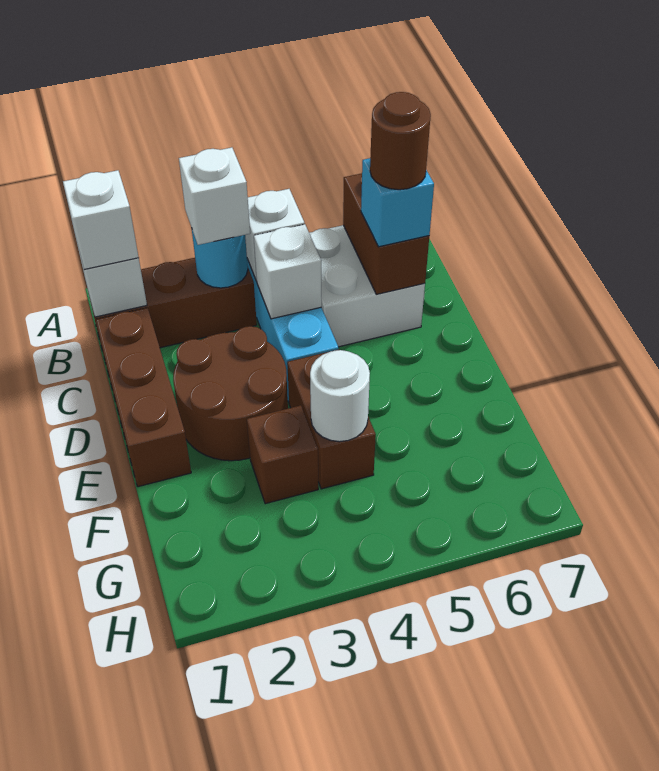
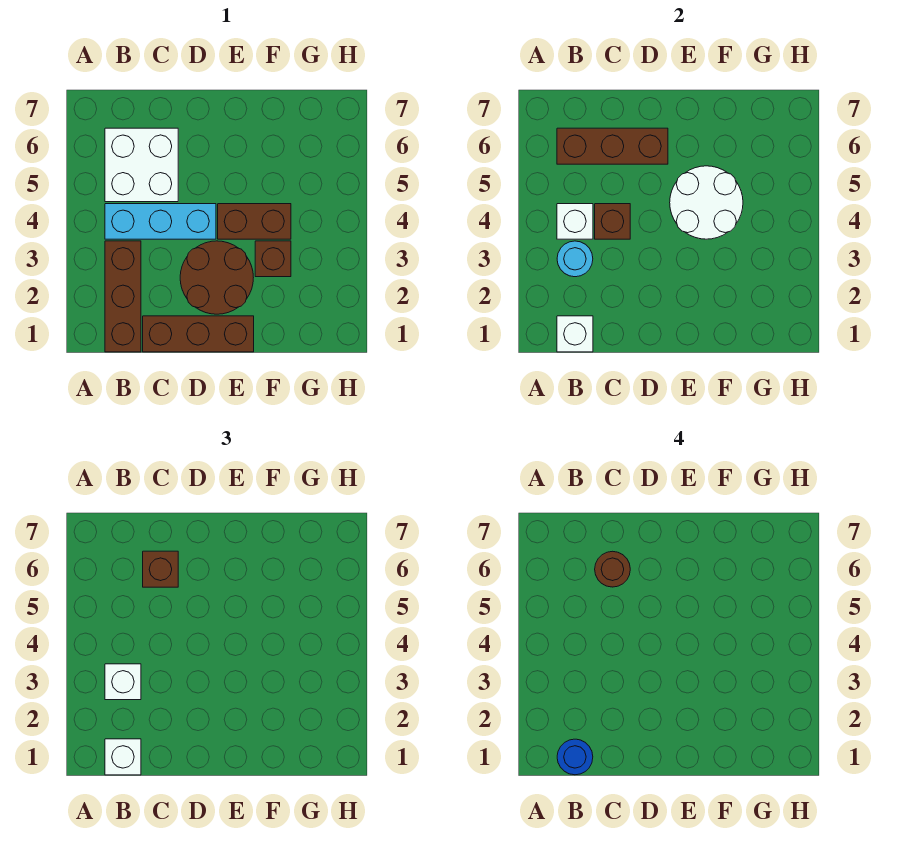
none -> blue round brick B1 level 4
brown brick B6:C6 level 2 -> brown brick B6:D6 level 2
white brick C4 level 2 -> brown brick C4 level 2
cyan brick C6 level 3 -> brown brick C6 level 3
white round brick F4 level 2 -> white round brick E4:F5 level 2

